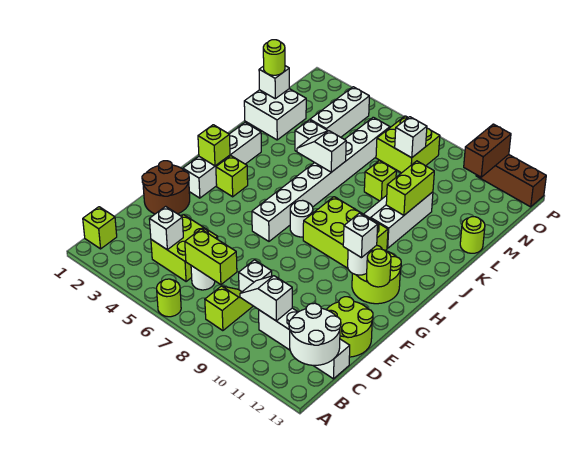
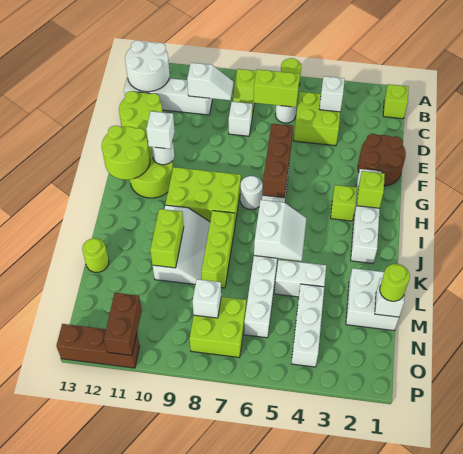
none -> brown brick F6:H6 level 2
lime round brick G12 level 2 -> lime round brick G12:H13 level 2
white slope K5:K6 level 2 top 6 -> white slope J5:K6 level 2 top 6
lime brick L8 level 1 -> lime brick J8:L8 level 1

